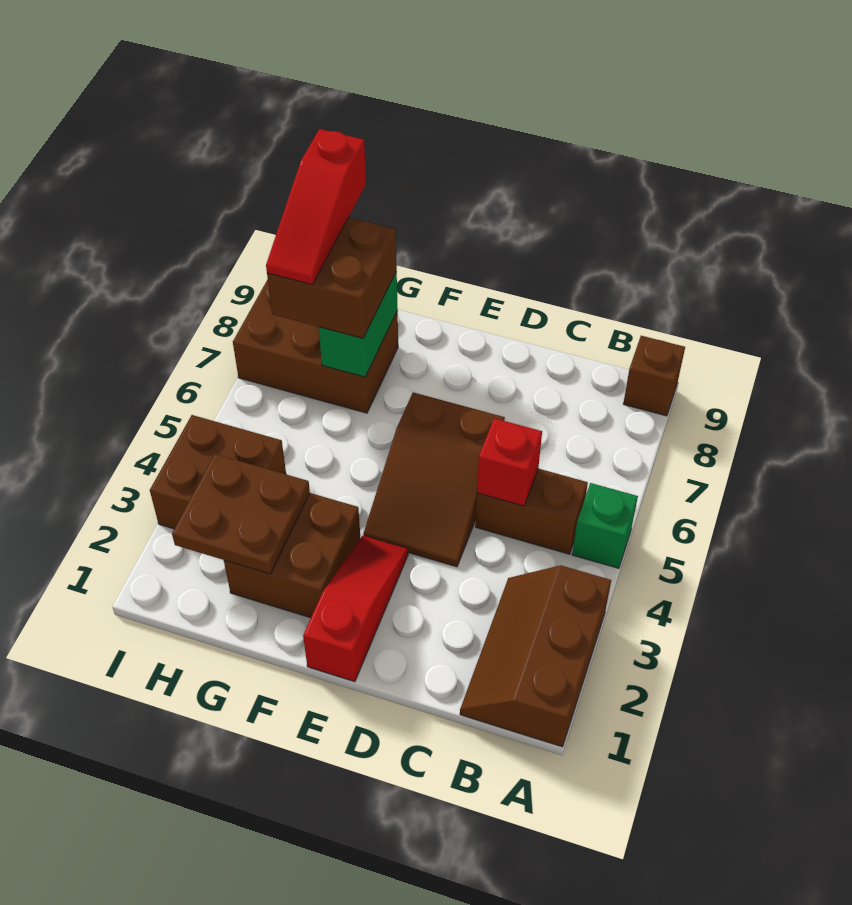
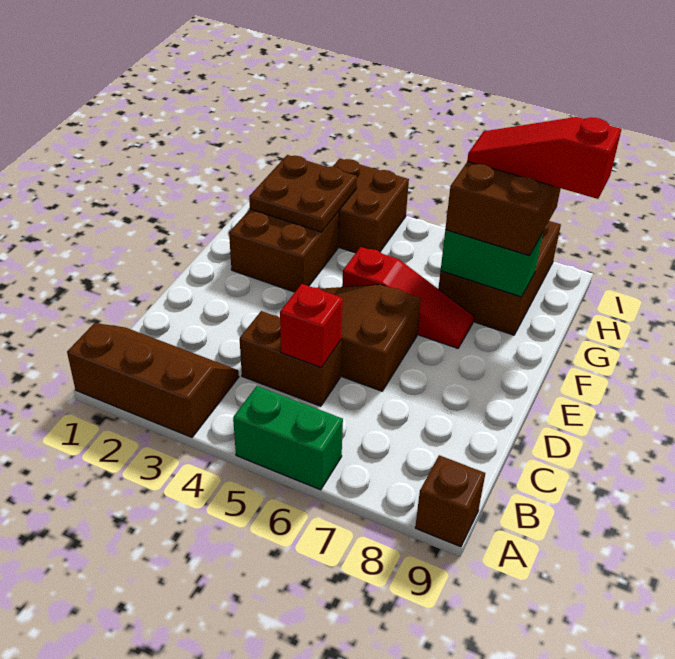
green brick A5 level 1 -> green brick A5:A6 level 1
brown brick B5:C5 level 1 -> brown brick C4:C5 level 1
red slope E1:E3 level 1 top 1 -> red slope F5:F7 level 1 top 5

